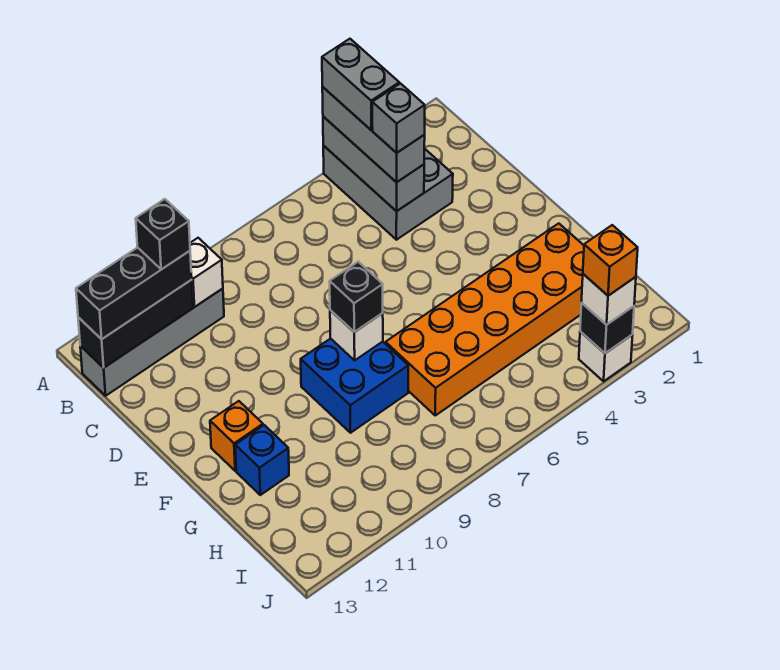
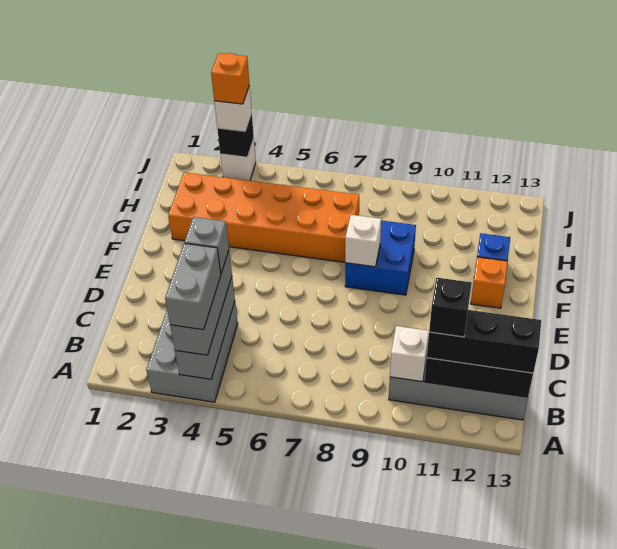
black brick F8 level 3 -> none

